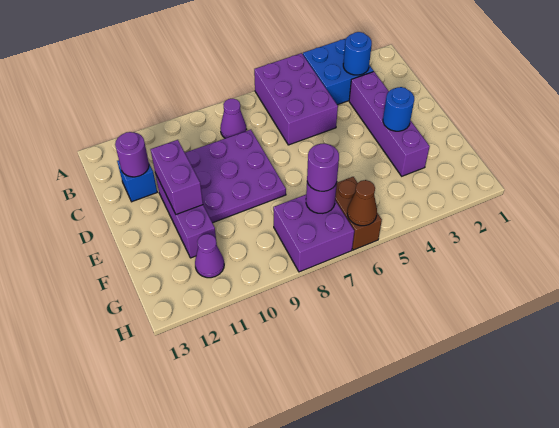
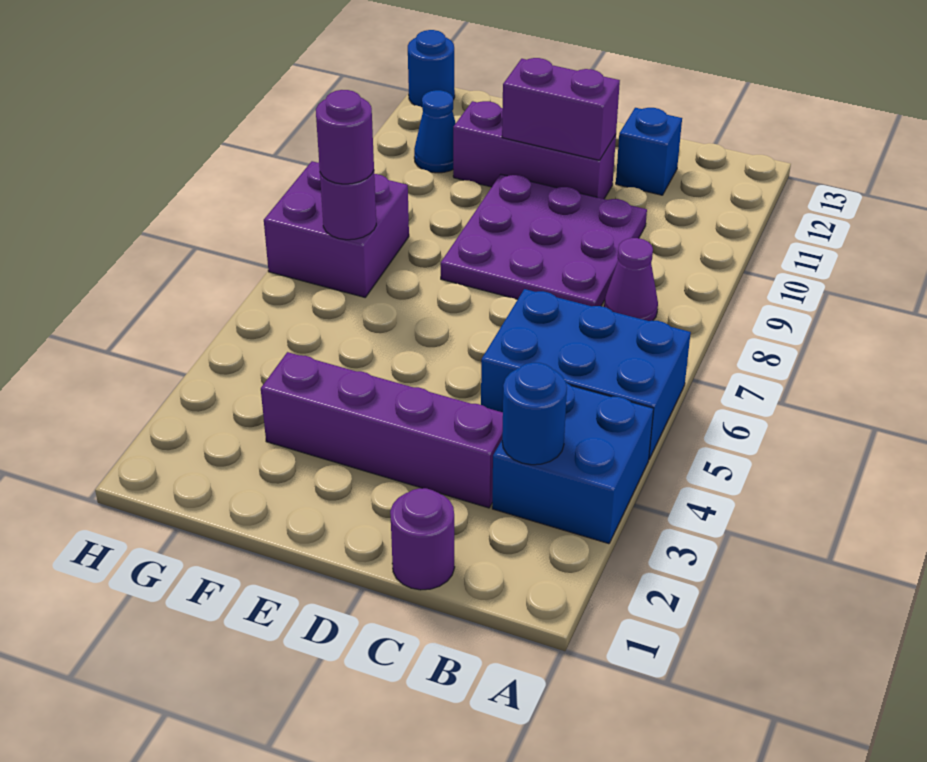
purple brick A5:C6 level 1 -> blue brick A5:C6 level 1
purple round brick C12 level 2 -> purple round brick C1 level 1
blue round brick E3 level 2 -> blue round brick H13 level 1
brown brick G6:H6 level 1 -> none
purple cone G11 level 1 -> blue cone G11 level 1
brown cone H6 level 2 -> none

